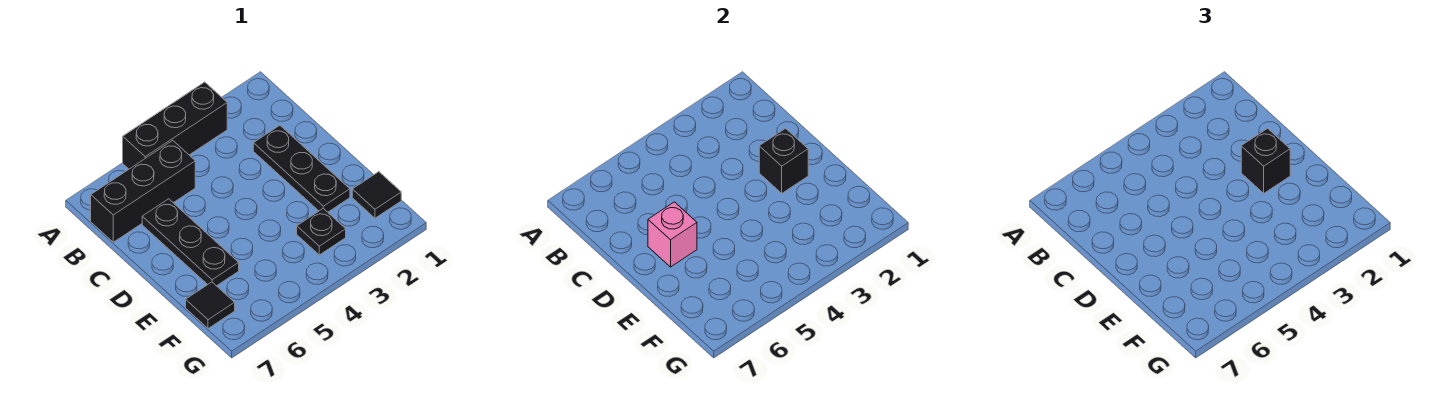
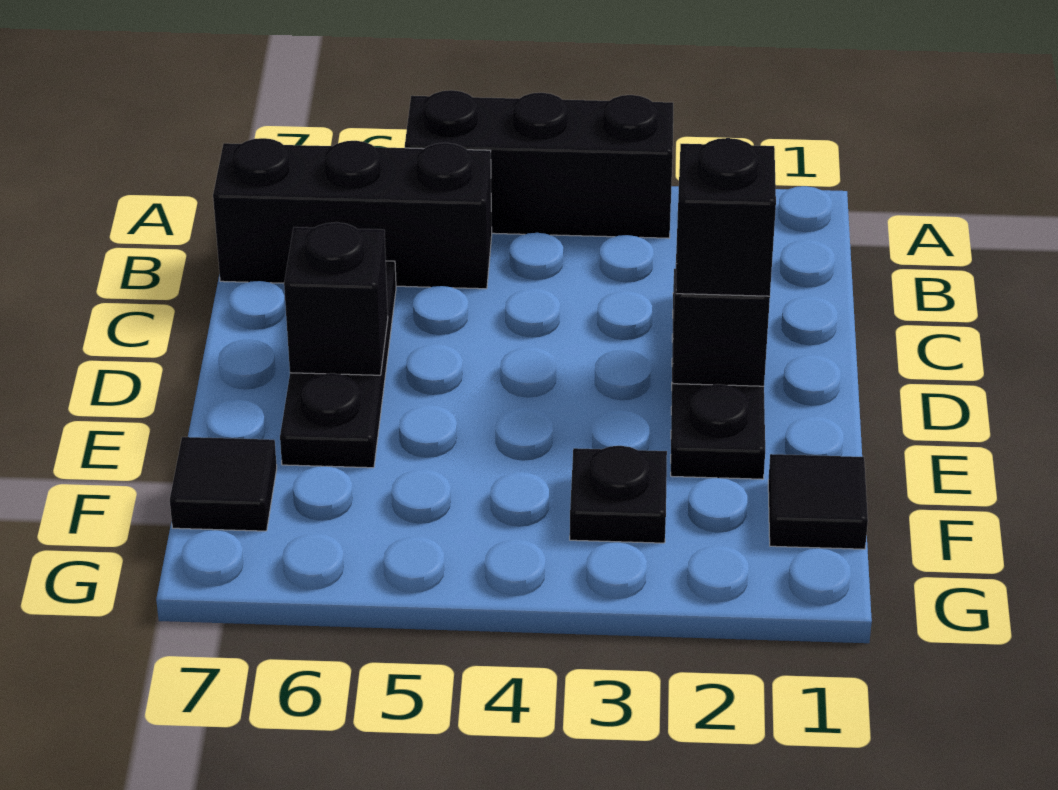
pink brick D6 level 2 -> black brick D6 level 2

